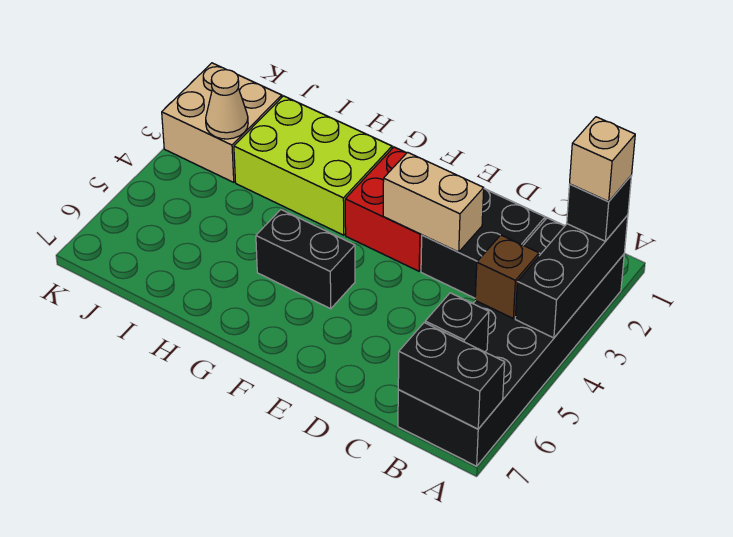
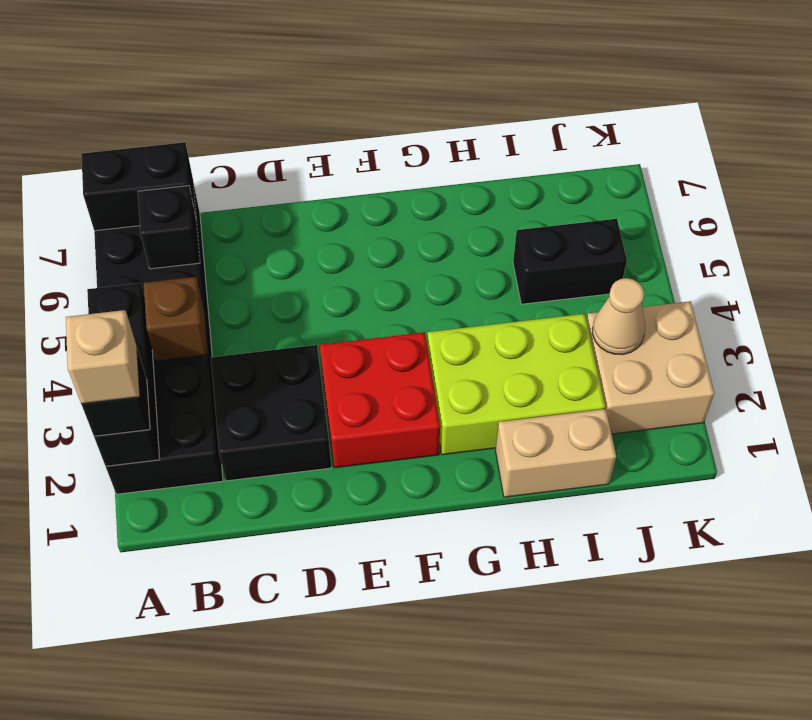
tan brick D3:E3 level 2 -> tan brick H1:I1 level 1
black brick F5:G5 level 1 -> black brick I5:J5 level 1

